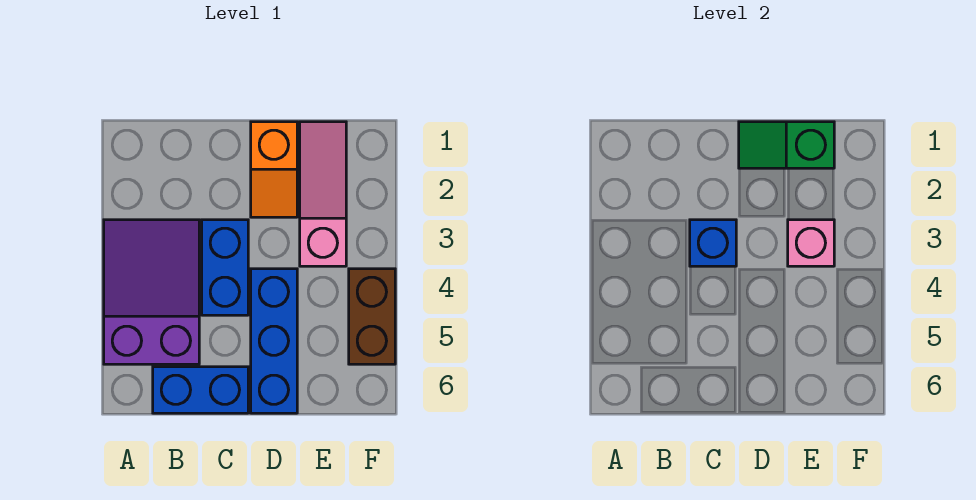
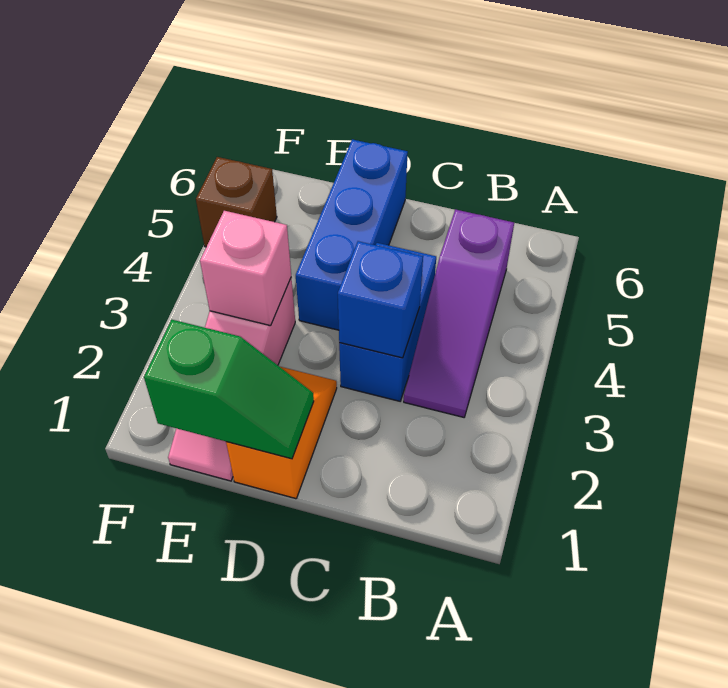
purple slope A3:B5 level 1 top 5 -> purple slope B3:B5 level 1 top 5
blue brick B6:C6 level 1 -> none
brown brick F4:F5 level 1 -> brown brick F5 level 1

